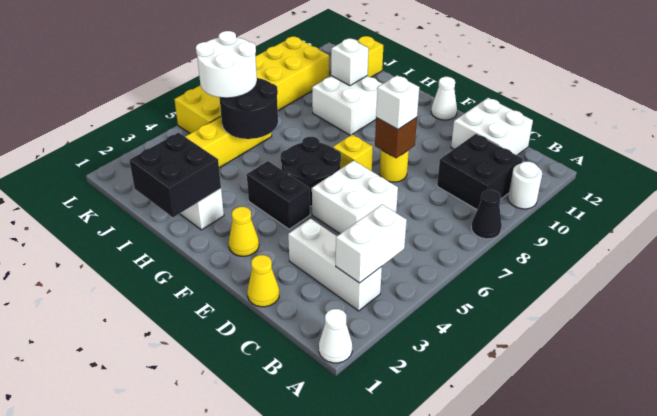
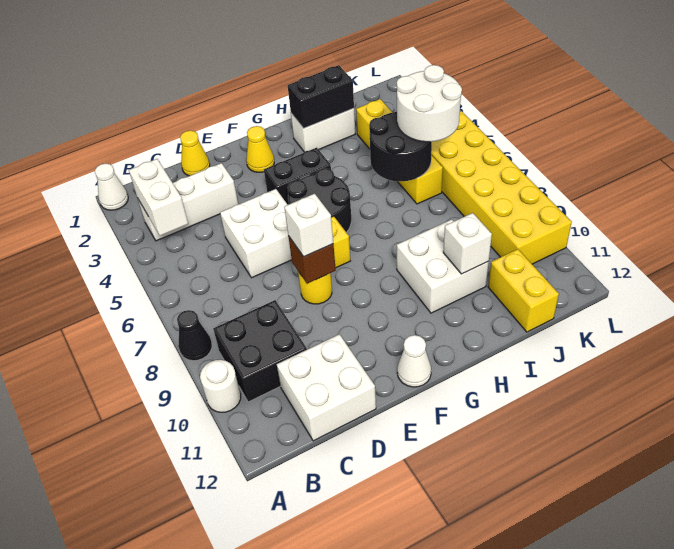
black brick H1:I2 level 2 -> black brick H2:I2 level 2

